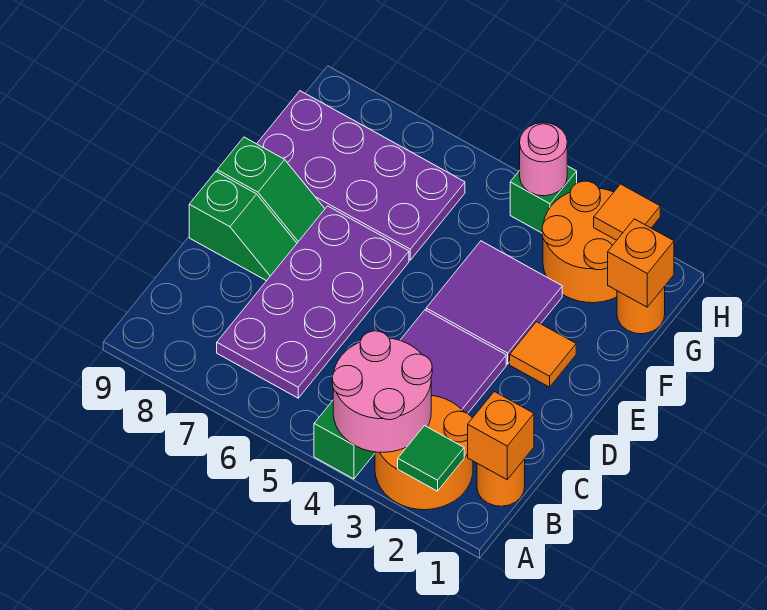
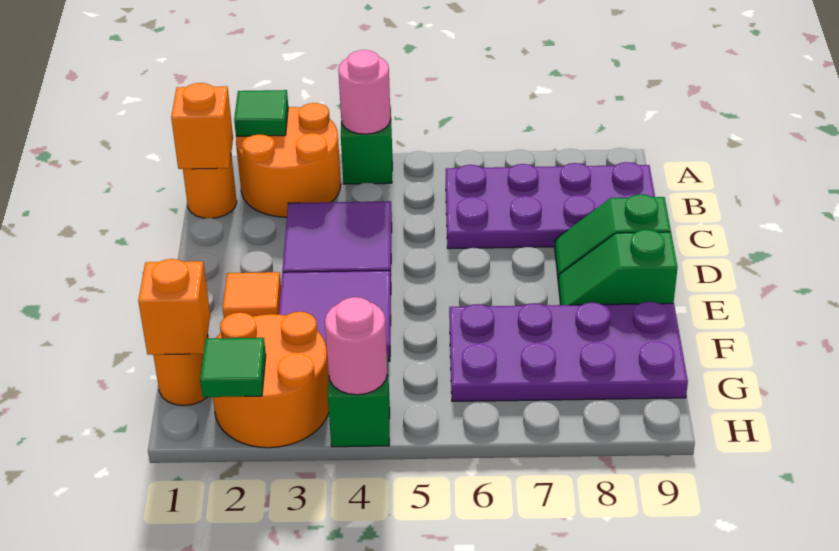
pink round brick A3:B4 level 2 -> pink round brick A4 level 2
purple plate B6:E7 level 1 -> purple plate B6:C9 level 1
orange tile H2 level 2 -> green tile H2 level 2

